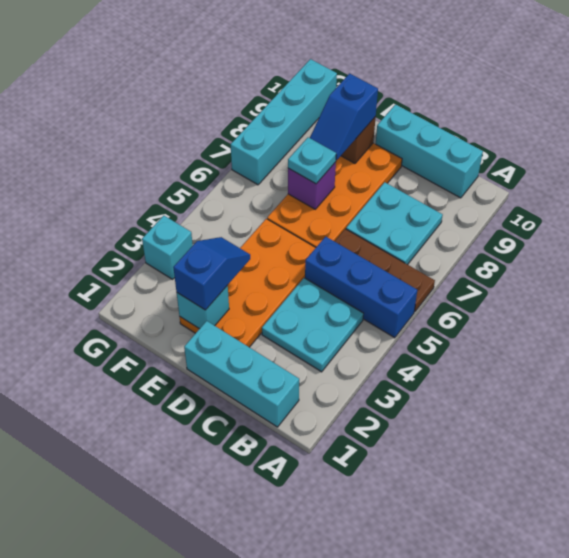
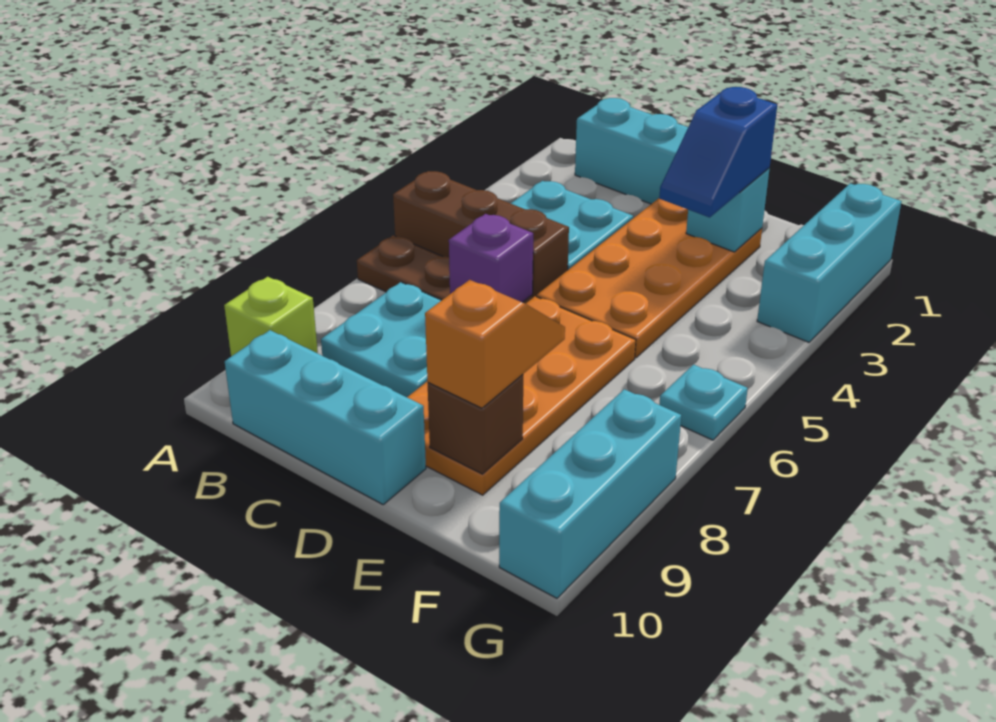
blue brick A5:C5 level 1 -> brown brick A5:C5 level 1
none -> lime brick A9 level 1
purple brick E7 level 2 -> purple brick C6 level 2
cyan plate E7 level 3 -> cyan plate G6 level 1
blue slope E8:E9 level 3 top 9 -> orange slope E8:E9 level 3 top 9
cyan brick G3 level 1 -> cyan brick G1:G3 level 1
cyan brick G7:G10 level 1 -> cyan brick G8:G10 level 1

